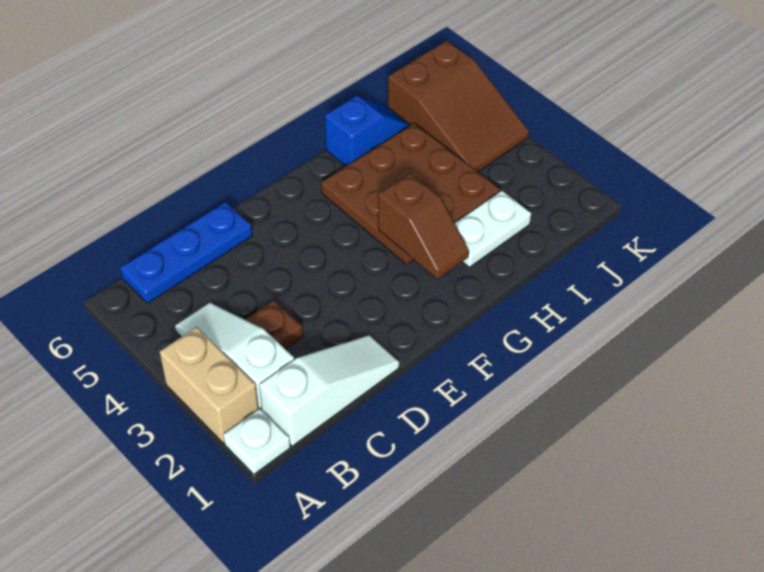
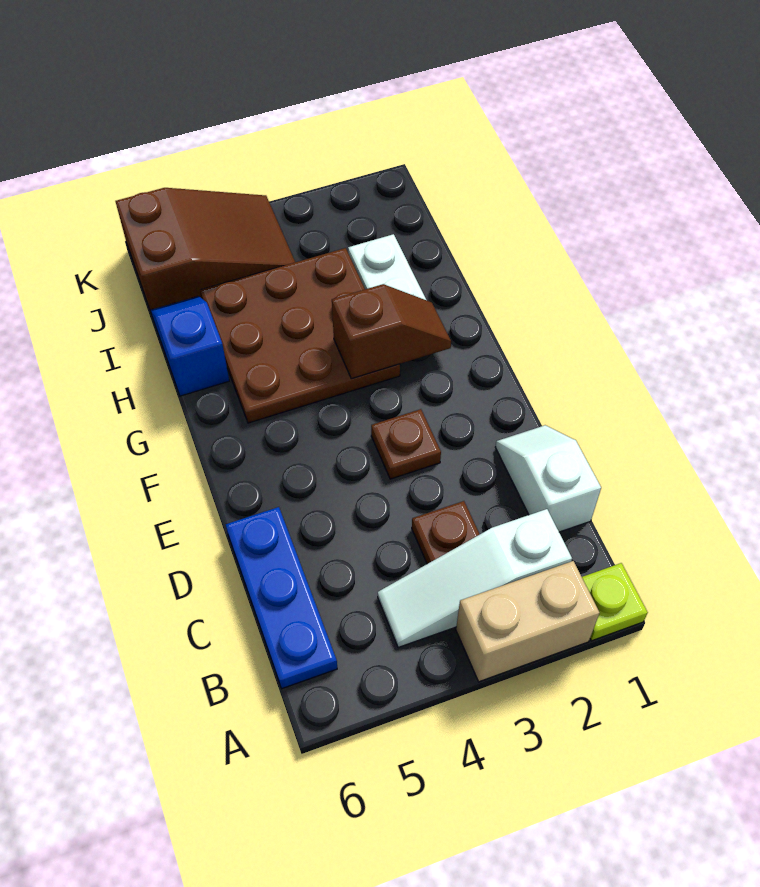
white plate A1 level 1 -> lime plate A1 level 1
white slope B1:D1 level 1 top B -> white slope C1:D1 level 1 top C
none -> brown plate E3 level 1

